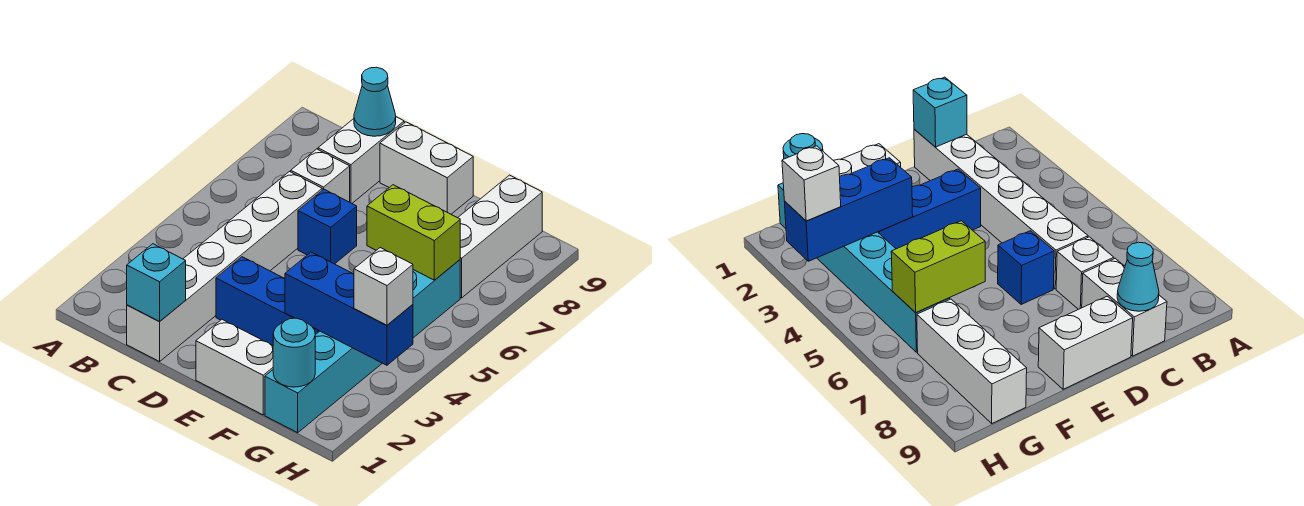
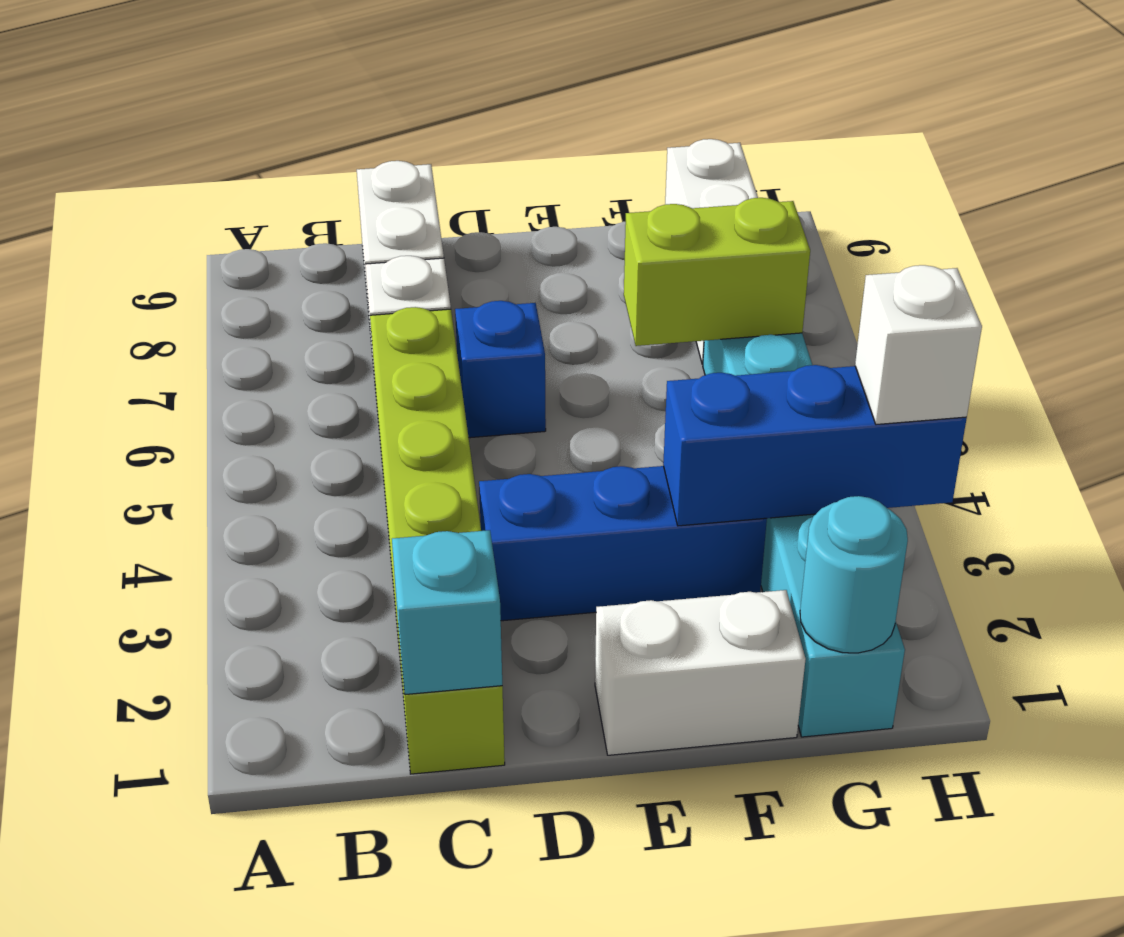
white brick C1:C6 level 1 -> lime brick C1:C6 level 1
cyan cone C9 level 2 -> none
white brick D9:E9 level 1 -> none

